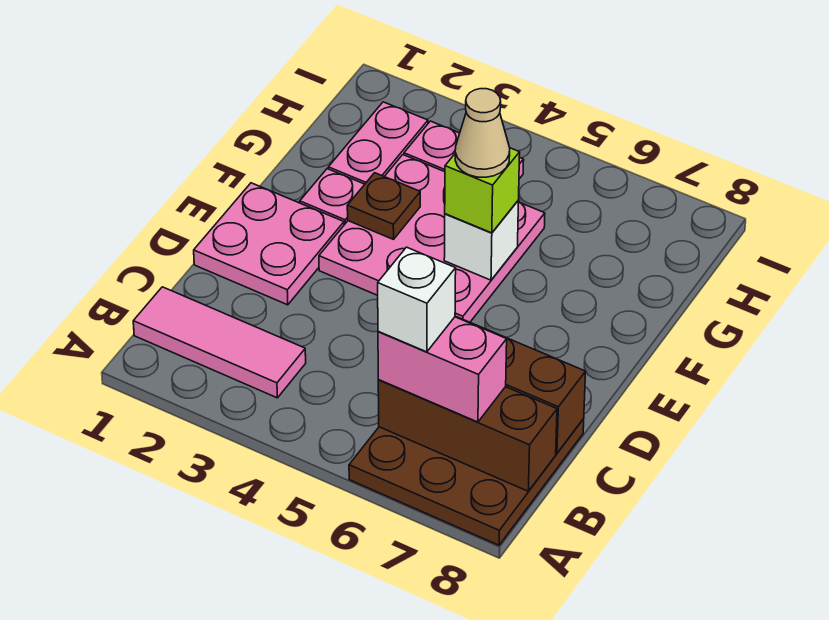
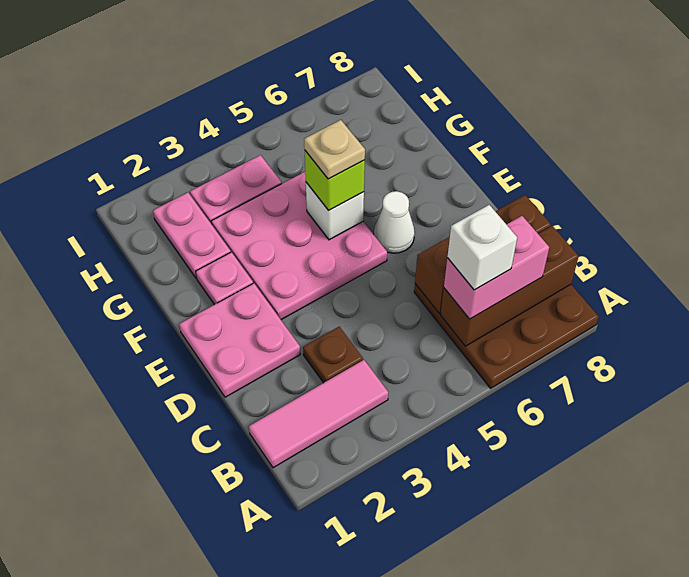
none -> white cone E6 level 1
brown plate F3 level 2 -> brown plate C3 level 1
tan cone F5 level 4 -> tan plate F5 level 4

